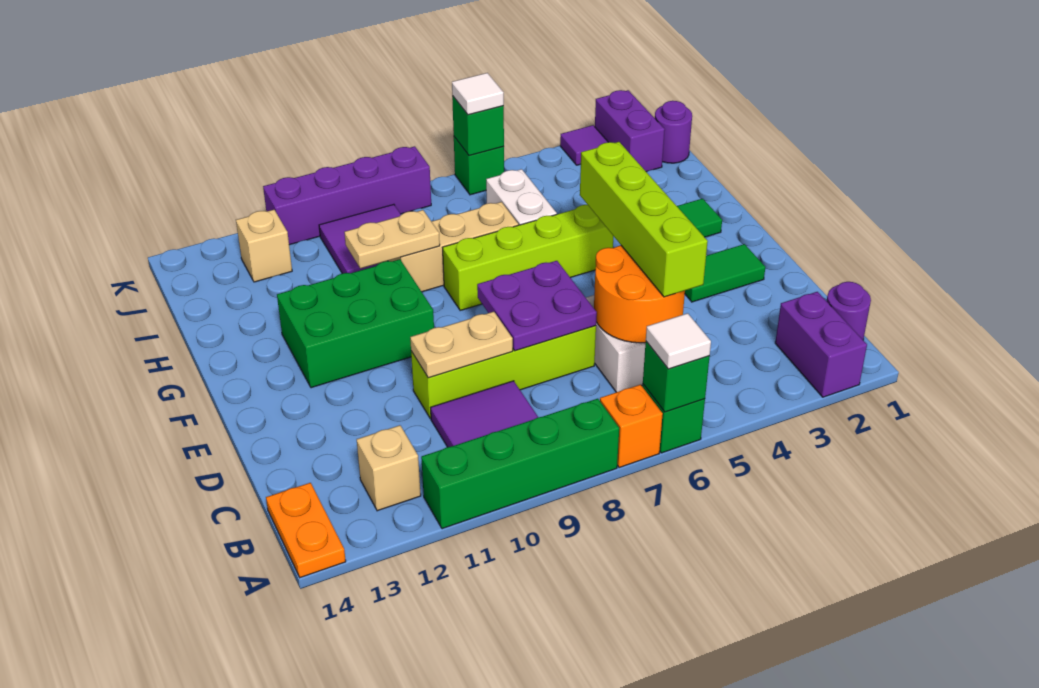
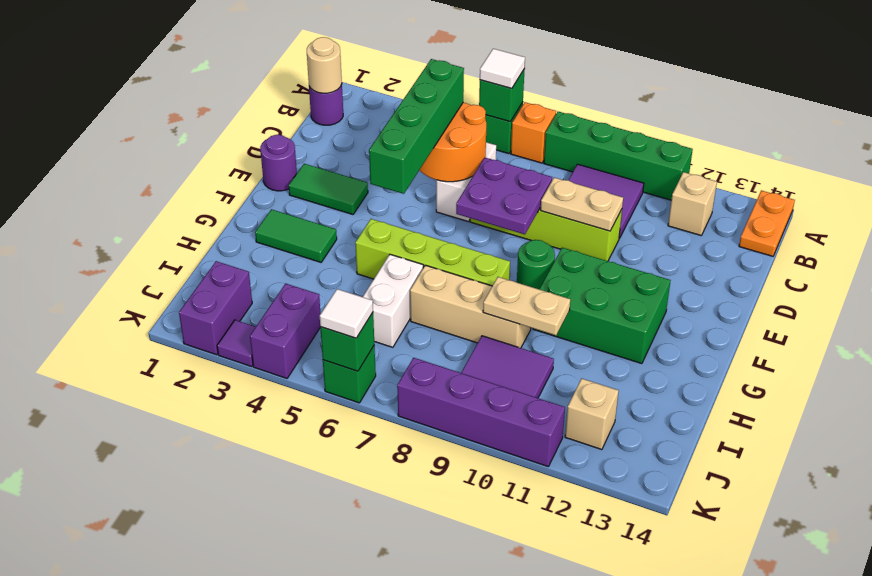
purple brick A2:B2 level 1 -> purple brick J4:K4 level 1
none -> tan round brick B1 level 2
lime brick C5:F5 level 3 -> green brick C5:F5 level 3
none -> green round brick F9 level 1
purple round brick J1 level 1 -> purple round brick E1 level 1

